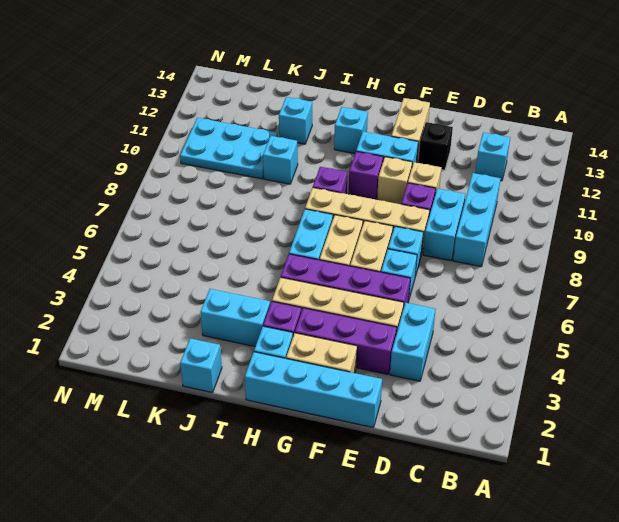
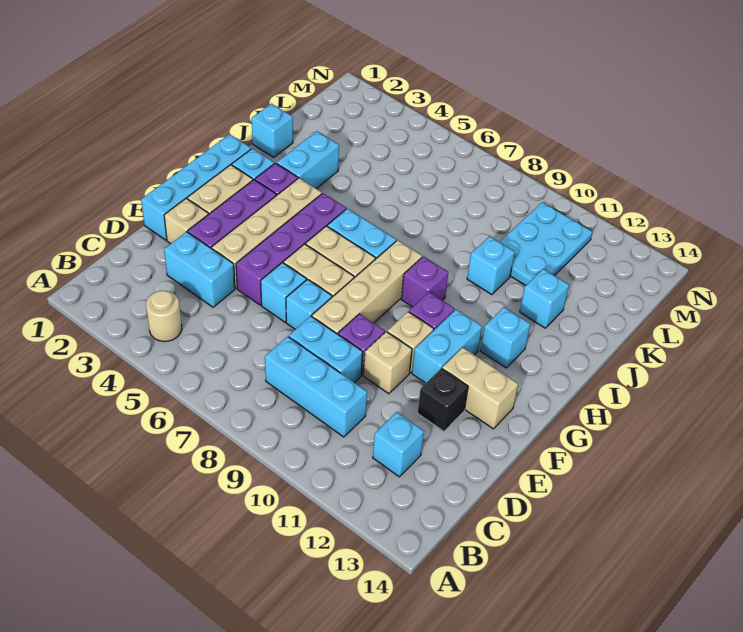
none -> tan round brick B4 level 1
none -> tan brick E2 level 1

